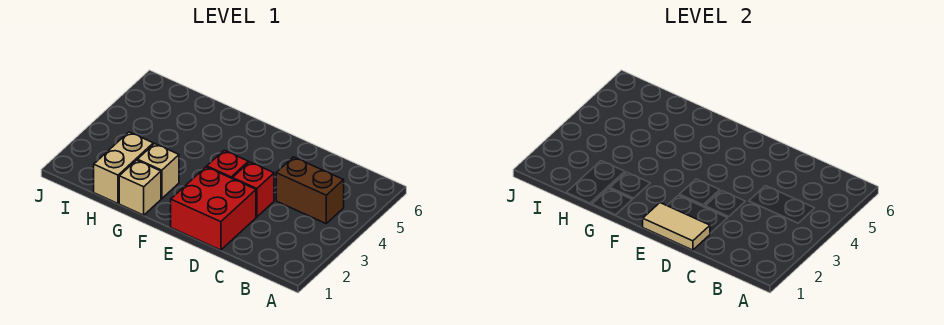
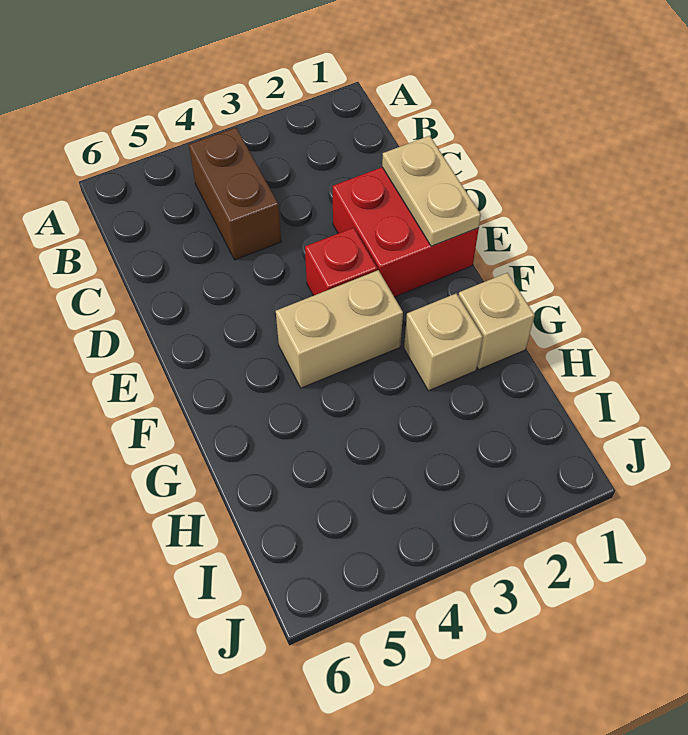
tan tile D1:E1 level 2 -> tan plate D1:E1 level 2
red brick D3 level 1 -> none
tan brick H1:H2 level 1 -> tan brick F3:F4 level 1

